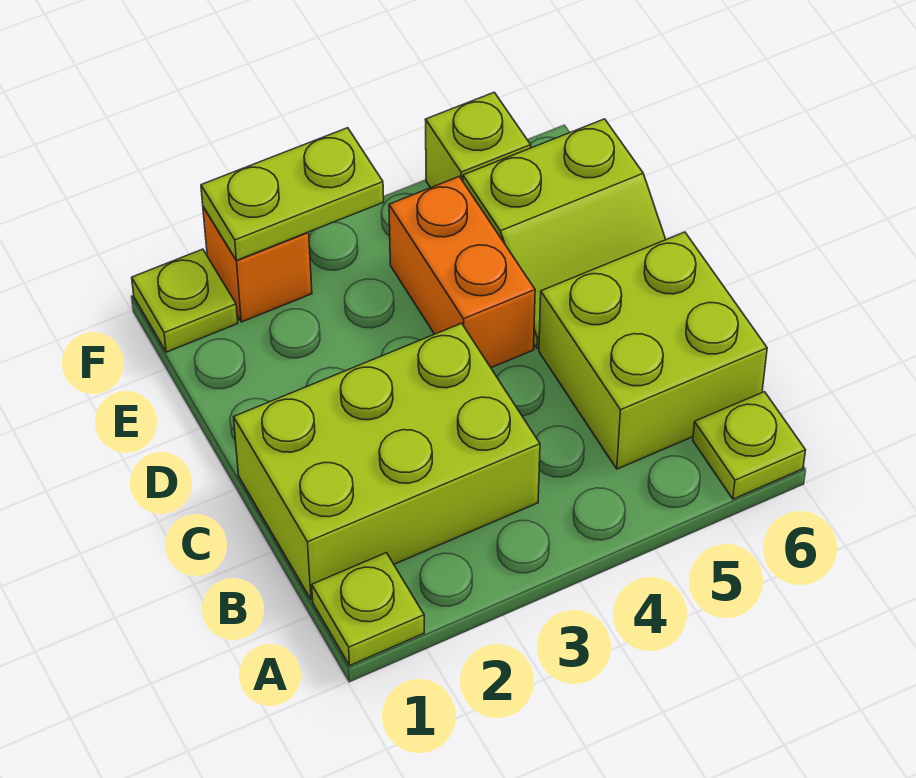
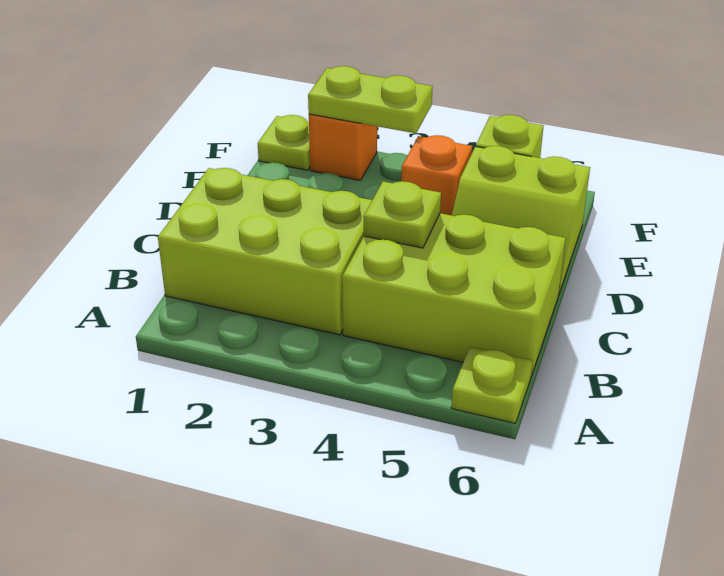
lime plate A1 level 1 -> lime plate C4 level 2
lime brick B5:C6 level 1 -> lime brick B4:C6 level 1
orange brick D4:E4 level 1 -> orange brick E4 level 1

